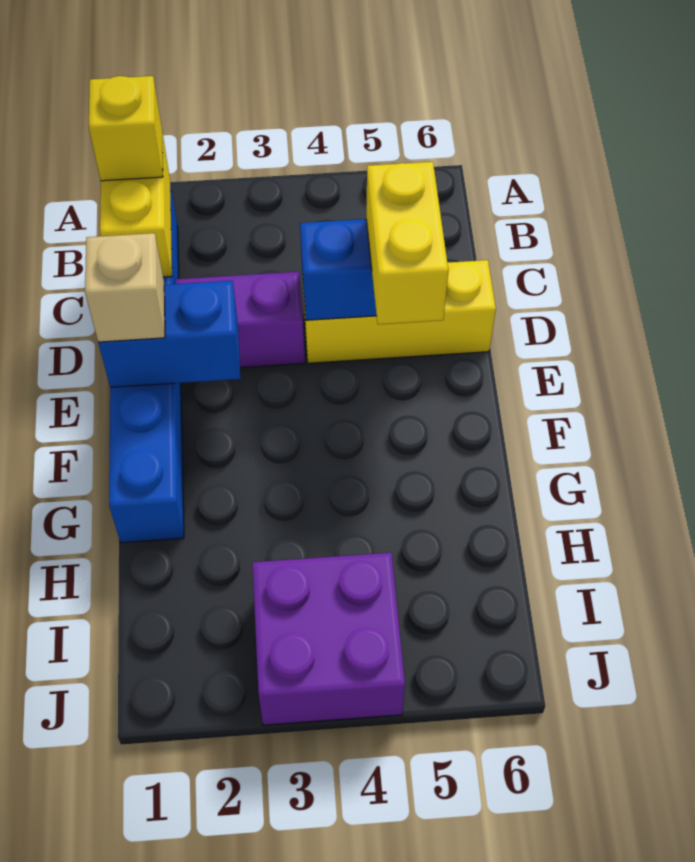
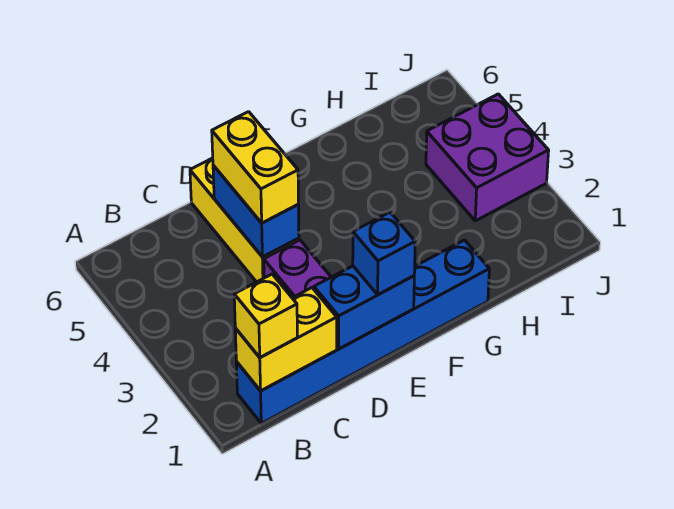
yellow brick D5:E5 level 3 -> yellow brick D4:D5 level 3
blue brick E1:E2 level 2 -> blue brick D1:E1 level 2
tan brick E1 level 3 -> blue brick E1 level 3

